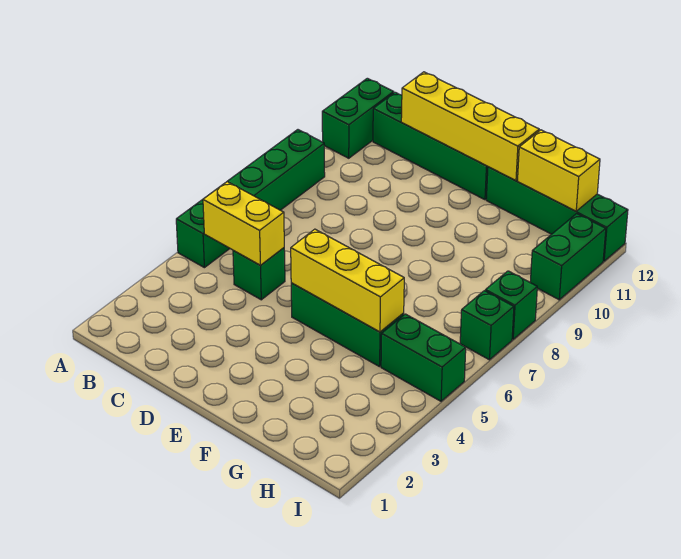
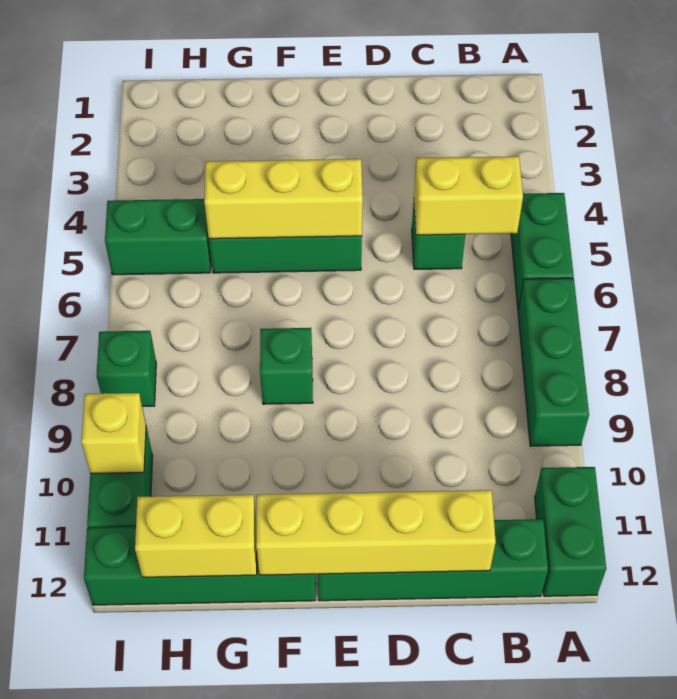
green brick I7 level 1 -> green brick F8 level 1
none -> yellow brick I10 level 2

